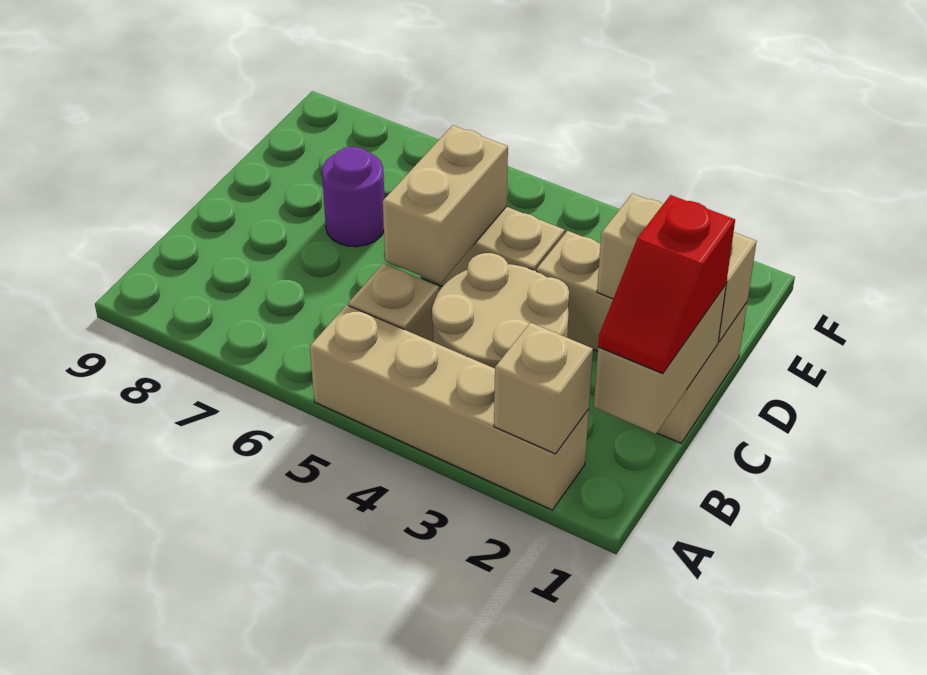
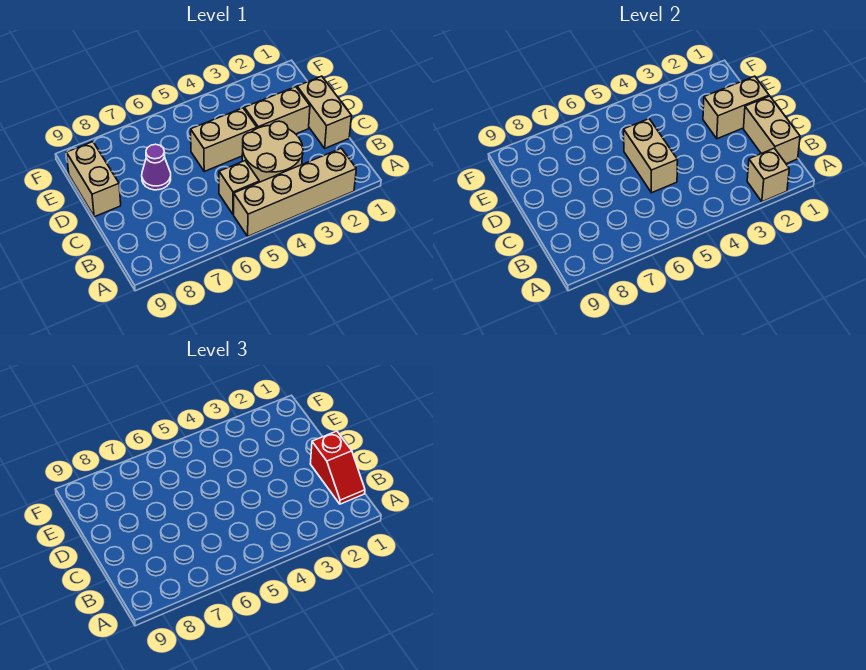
purple round brick D7 level 1 -> purple cone D7 level 1
none -> tan brick D9:E9 level 1

